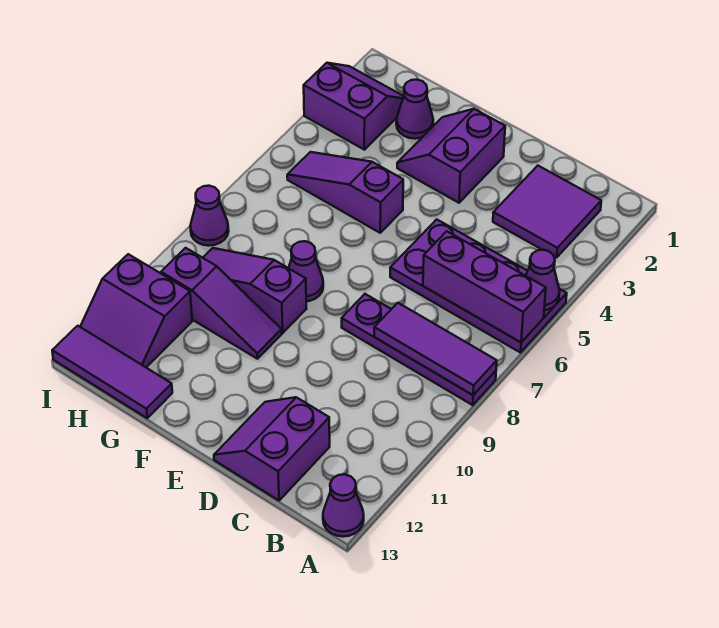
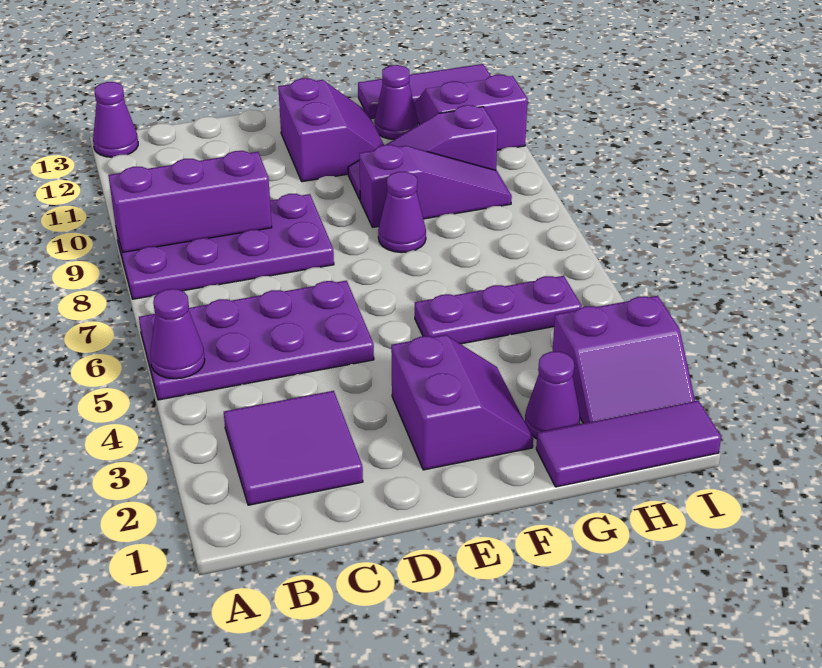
purple brick A6:C6 level 2 -> purple brick A9:C9 level 2
purple plate A8:D8 level 1 -> purple plate A8:D9 level 1
purple tile A8:C8 level 2 -> purple tile G1:I1 level 1
purple slope C12:D13 level 1 top C -> purple slope E11:F12 level 1 top E
purple slope F5:H5 level 1 top F -> purple plate F5:H5 level 1
purple cone I8 level 1 -> purple cone G12 level 1

